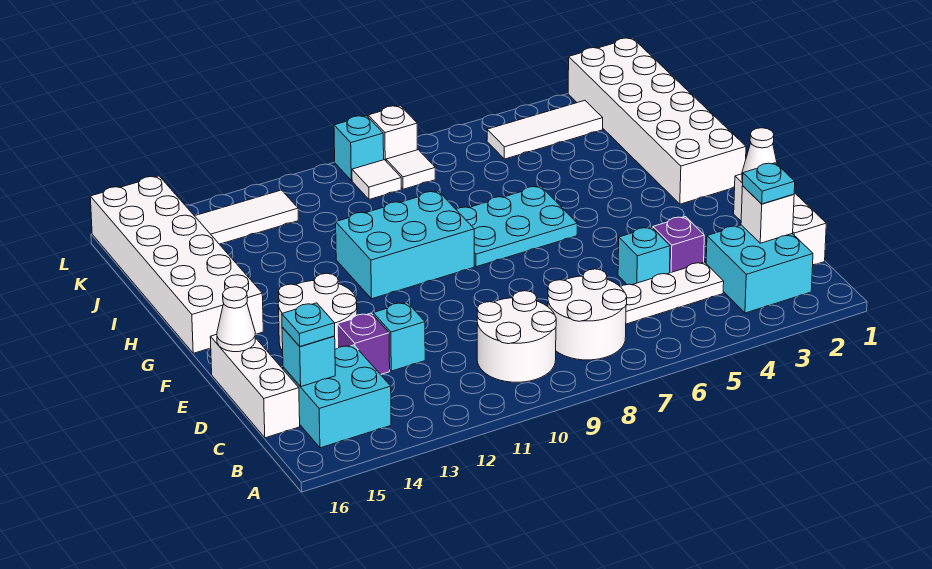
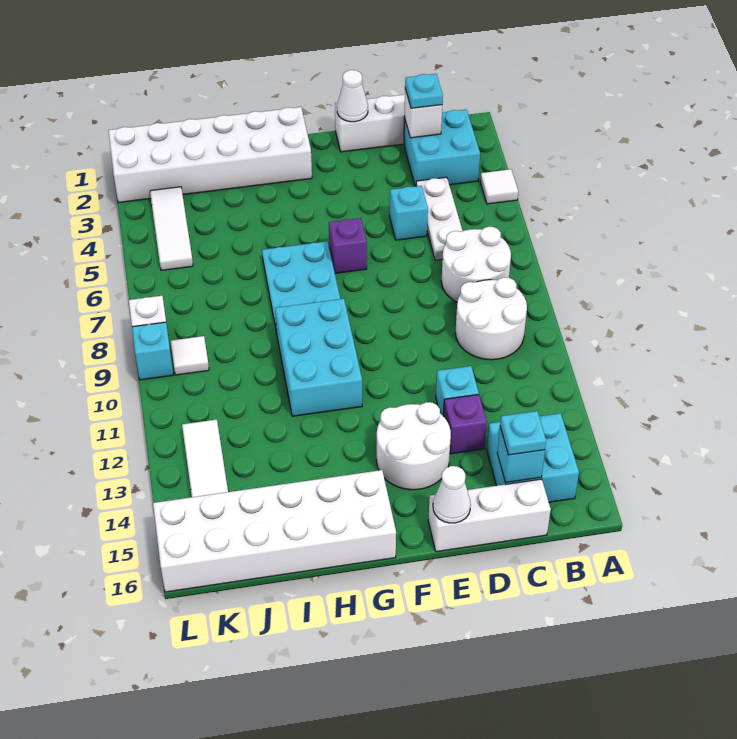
purple brick D4 level 1 -> purple brick F6 level 1
white tile K8 level 1 -> white tile A4 level 1

